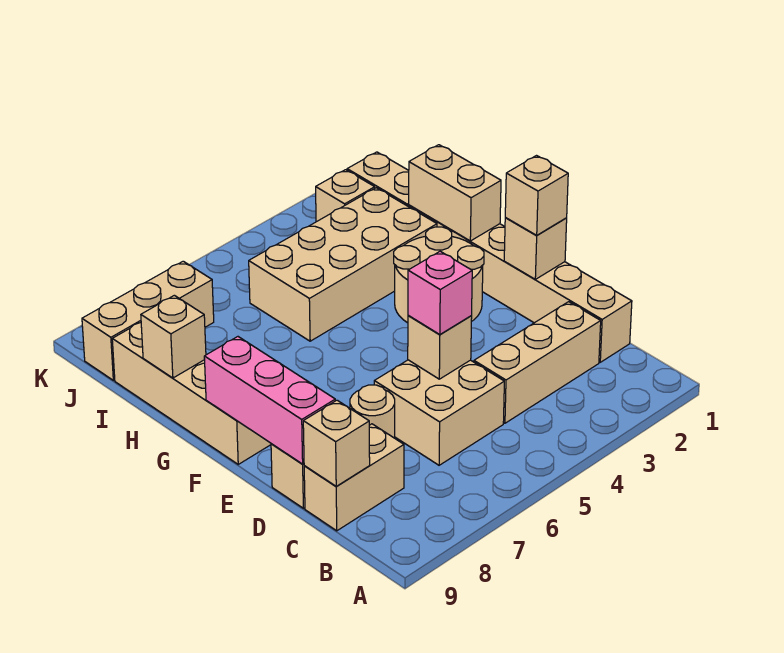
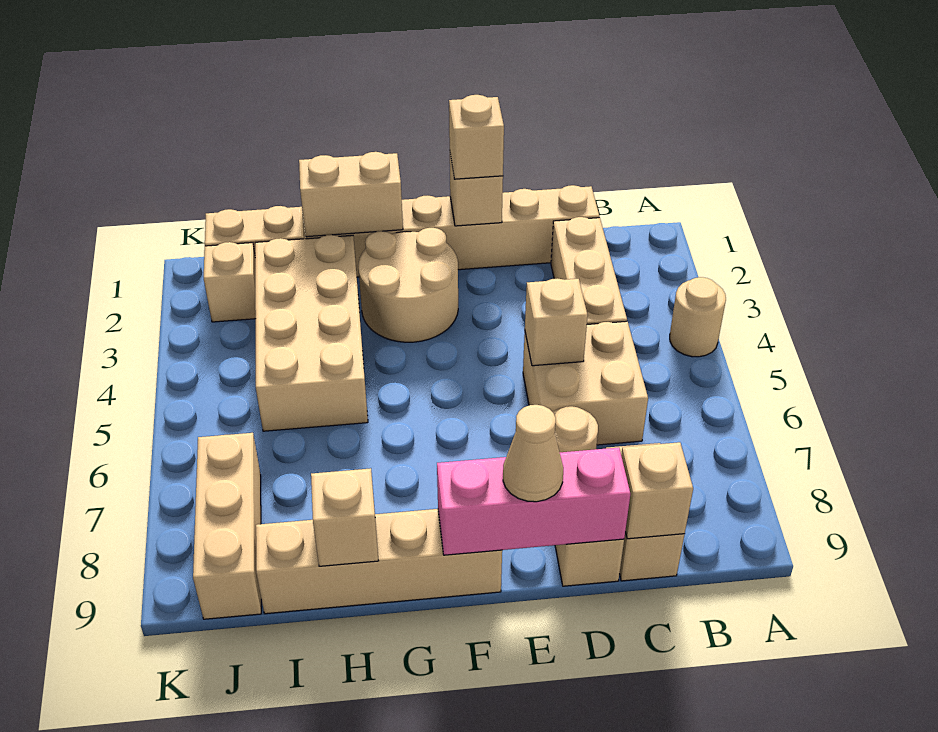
none -> tan round brick A4 level 1
pink brick D5 level 3 -> none
none -> tan cone E9 level 3

